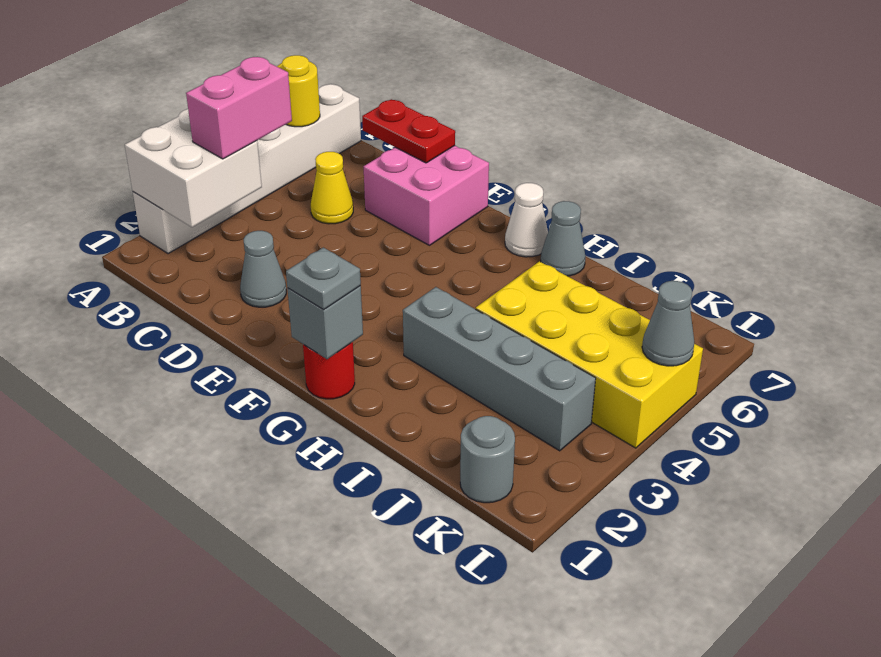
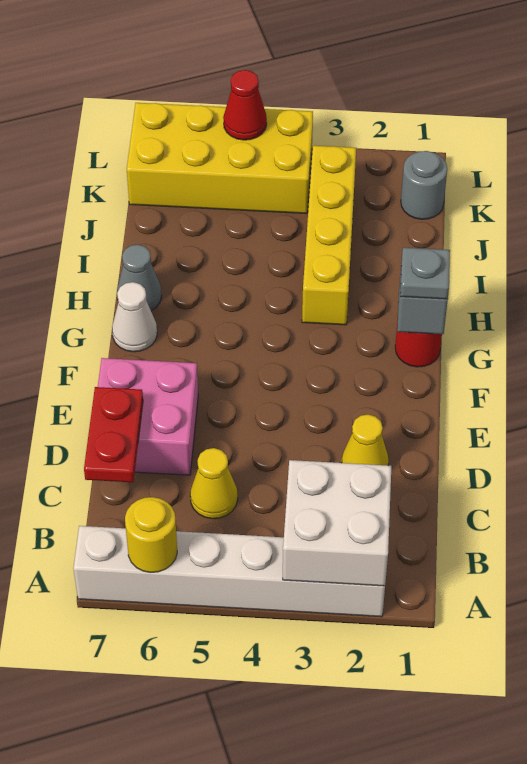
pink brick B3:B4 level 3 -> none
grey cone D2 level 1 -> yellow cone D2 level 1
grey brick H3:K3 level 1 -> yellow brick H3:K3 level 1
yellow brick I4:L5 level 1 -> yellow brick K4:L7 level 1
grey cone L5 level 2 -> red cone L5 level 2

